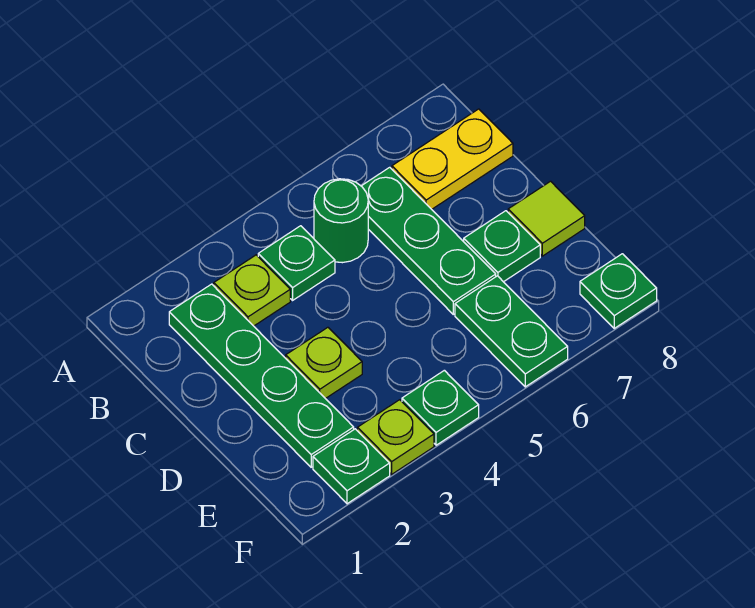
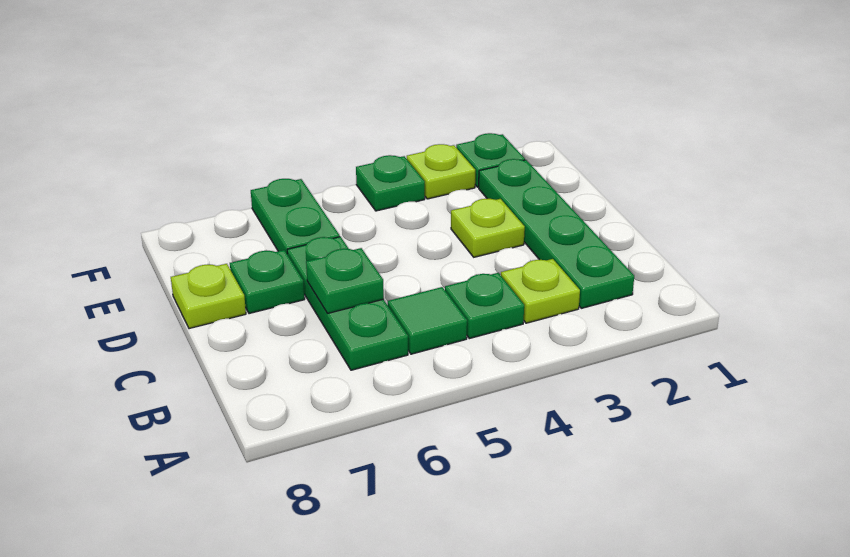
green round brick B5 level 1 -> green tile B5 level 1
yellow plate B7:B8 level 1 -> none
lime tile D8 level 1 -> lime plate D8 level 1
green plate F8 level 1 -> green plate C6 level 2

